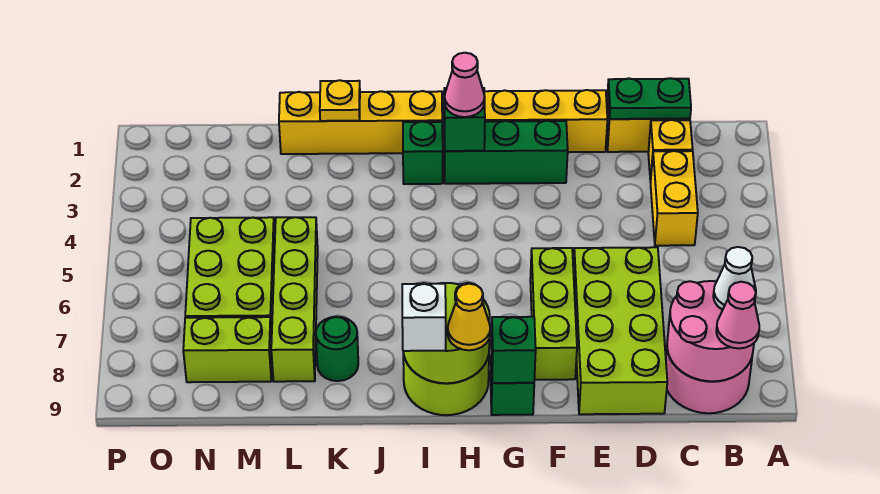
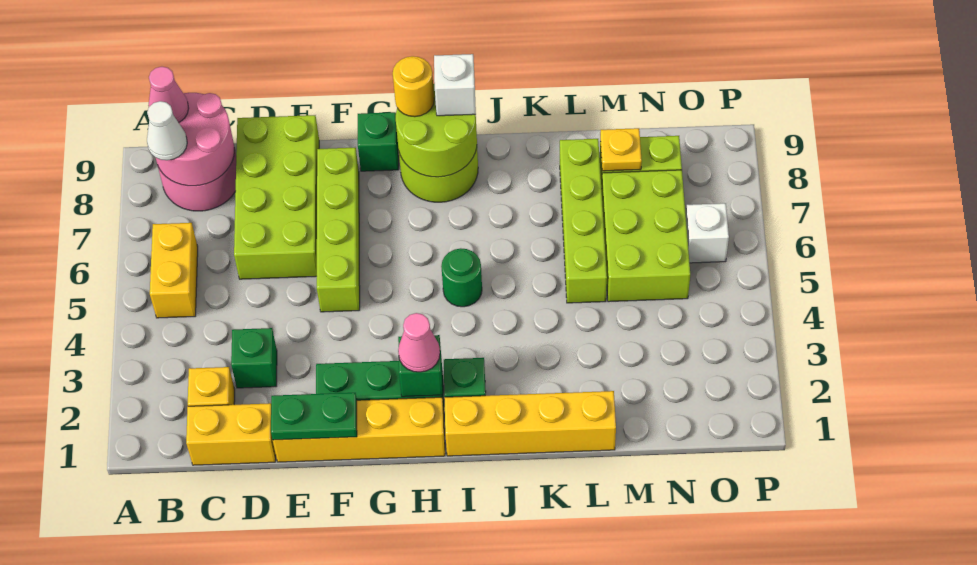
green plate C1:D1 level 2 -> green plate E1:F1 level 2
yellow brick C3:C4 level 1 -> yellow brick B5:B6 level 1
lime brick F6:F8 level 1 -> lime brick F5:F8 level 1
green brick G9 level 2 -> green brick D3 level 1
yellow cone H9 level 3 -> yellow round brick H9 level 3
yellow plate K1 level 2 -> yellow plate M8 level 2
green round brick K8 level 1 -> green round brick I5 level 1
none -> white brick O6 level 1

